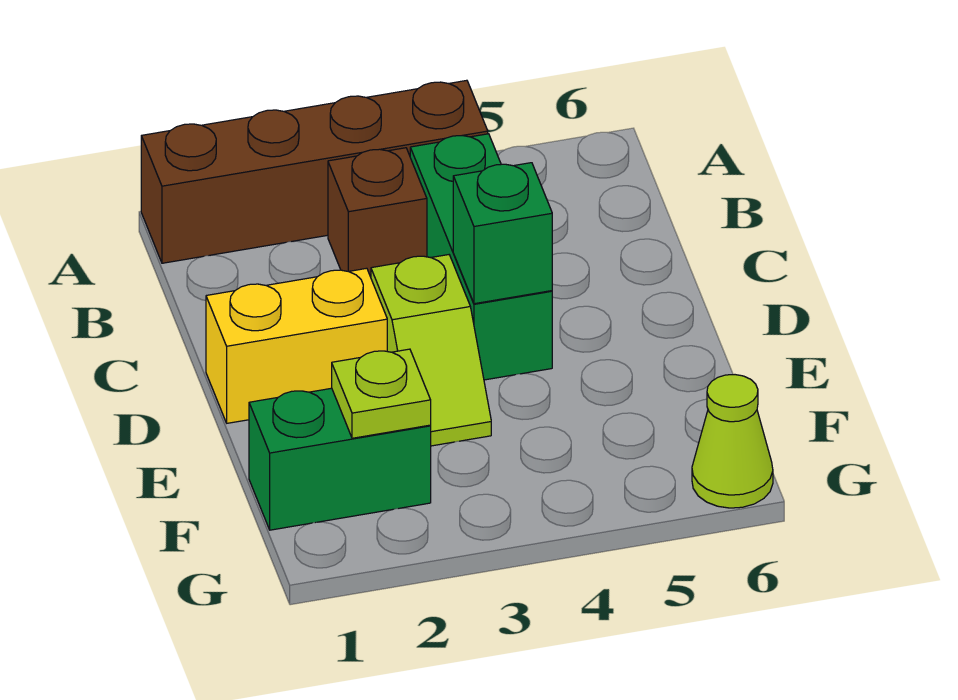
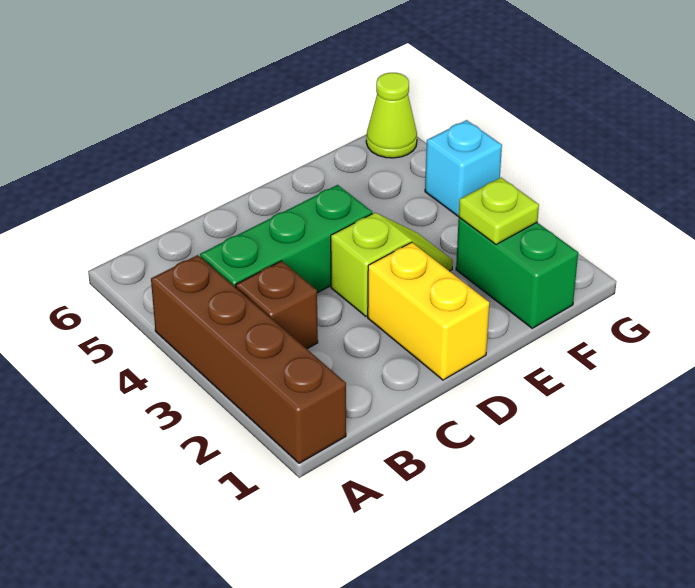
green brick D4 level 2 -> none
none -> cyan brick G4 level 1

